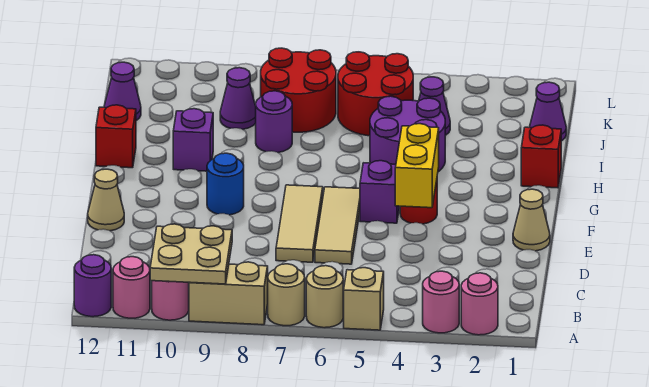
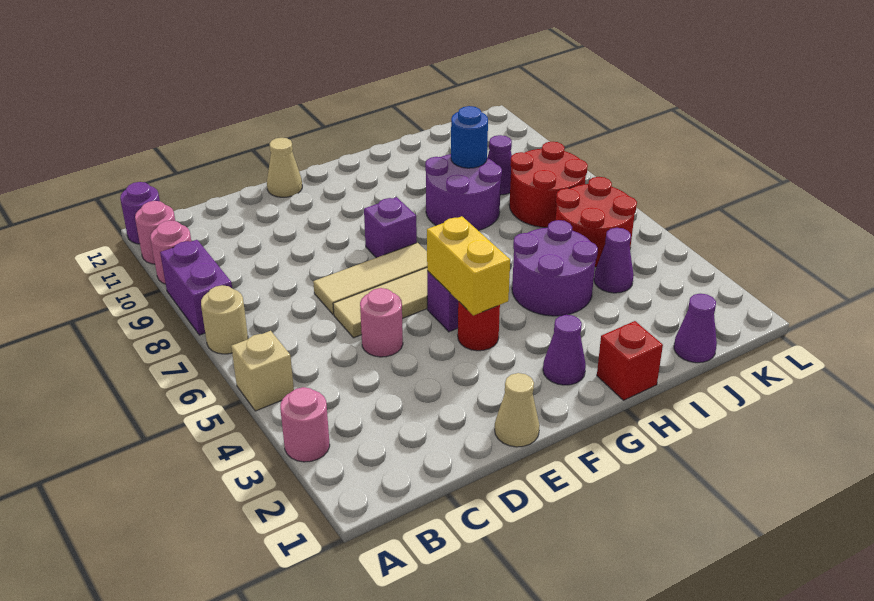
pink round brick A2 level 1 -> pink round brick D5 level 1
tan round brick A6 level 1 -> none
tan brick A8:A9 level 1 -> purple brick A8:A9 level 1
tan plate A9:B10 level 2 -> none
yellow brick E4:F4 level 2 -> yellow brick F4:F5 level 2
blue round brick F9 level 1 -> blue round brick I9 level 2
purple brick H10 level 1 -> purple brick F8 level 1
red brick H12 level 1 -> none
purple round brick I8 level 1 -> purple round brick H8:I9 level 1
purple cone J12 level 1 -> purple cone G2 level 1

